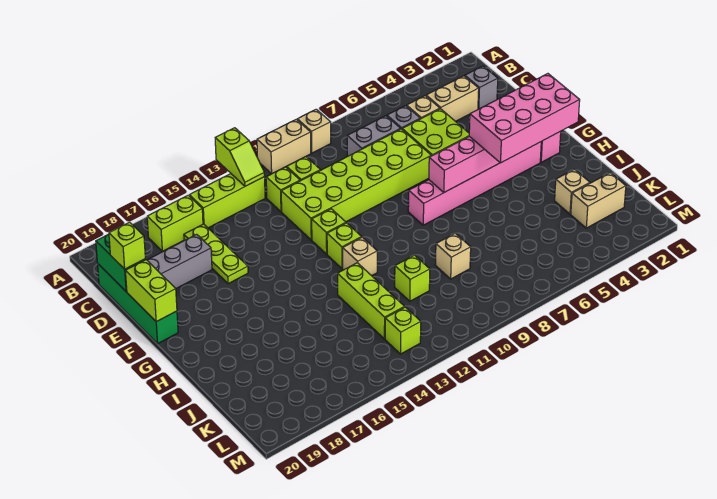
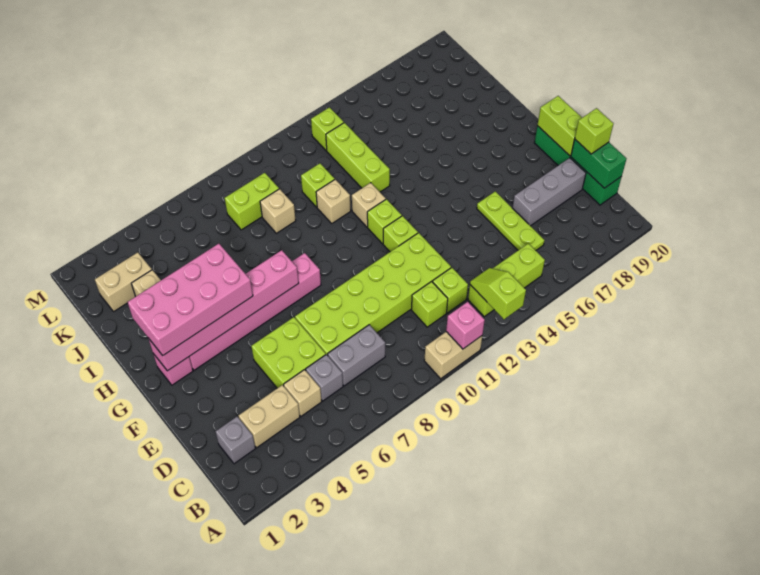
tan brick A9 level 1 -> tan brick I11 level 1
none -> pink brick A11 level 2
lime brick B16:B17 level 1 -> lime brick K8:K9 level 1

